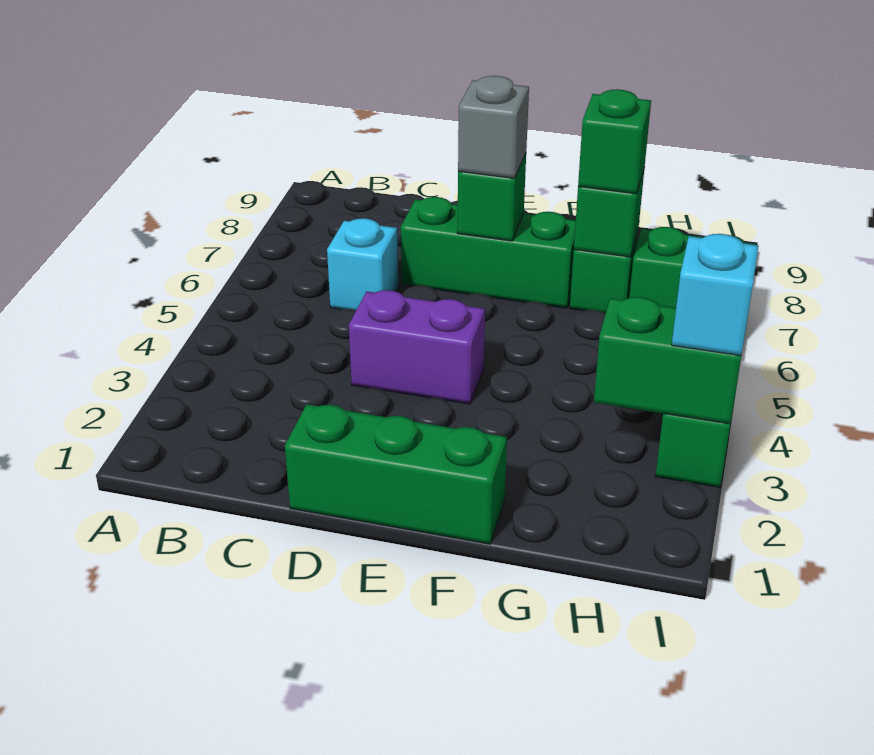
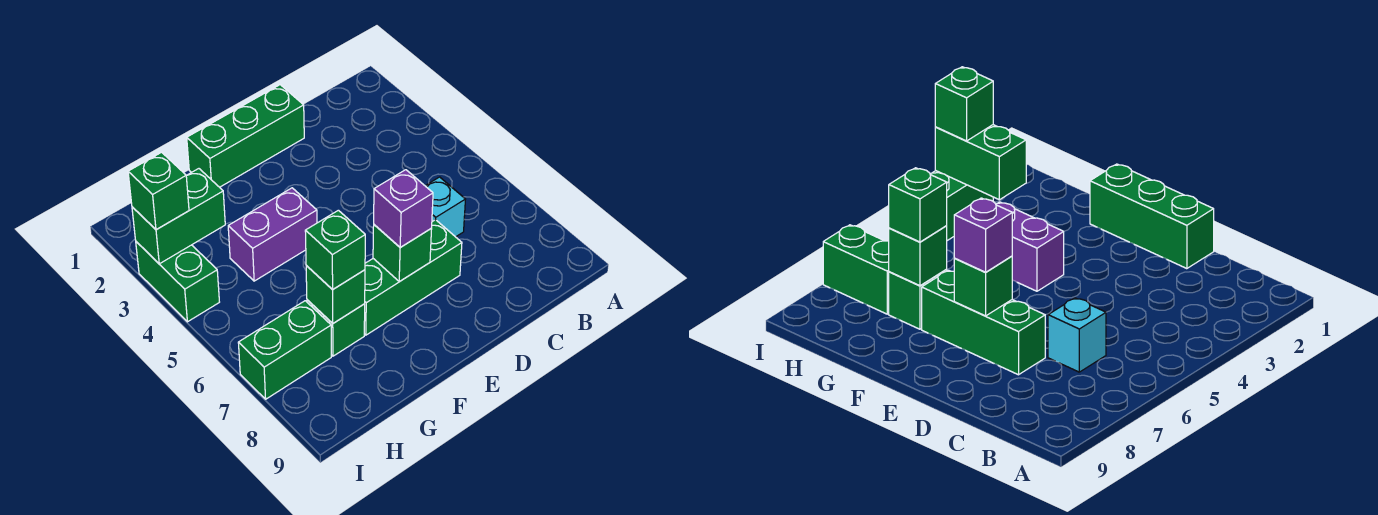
purple brick D4:E4 level 1 -> purple brick F4:G4 level 1
grey brick E7 level 3 -> purple brick E7 level 3
cyan brick I3 level 3 -> green brick I3 level 3

